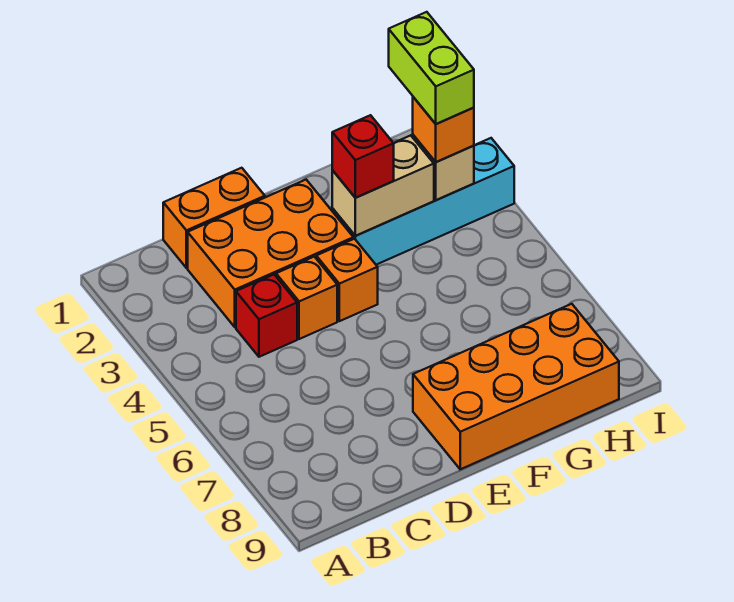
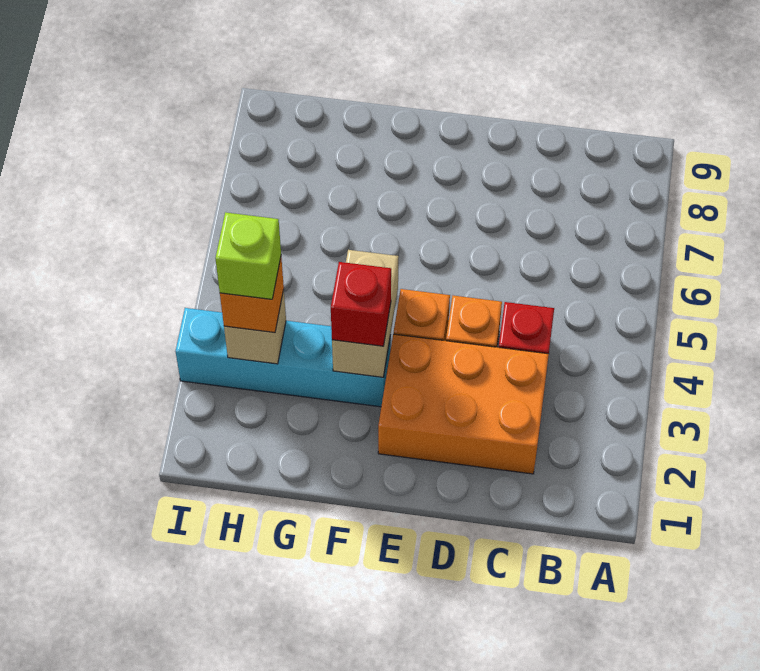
orange brick C1:D1 level 1 -> none
orange brick E8:H9 level 1 -> none
tan brick F3:G3 level 2 -> tan brick F3:F4 level 2
lime brick H2:H3 level 4 -> lime brick H3 level 4

